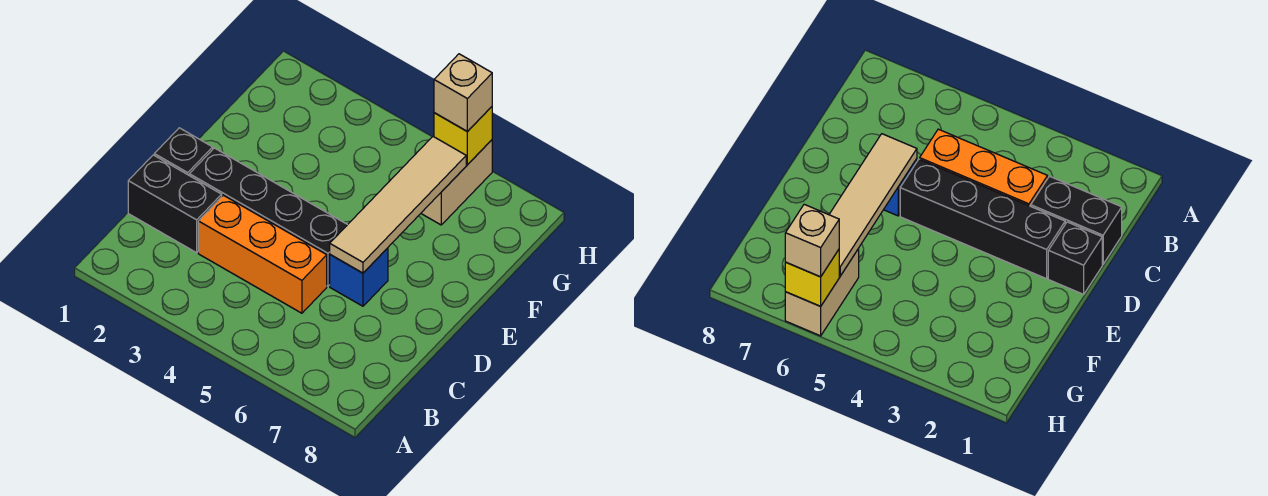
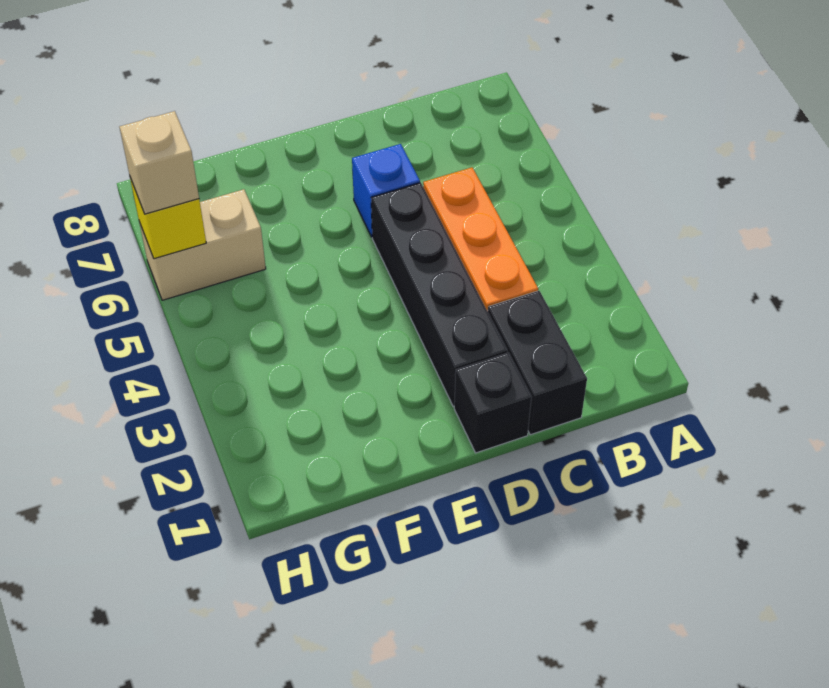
tan tile D6:G6 level 2 -> none

